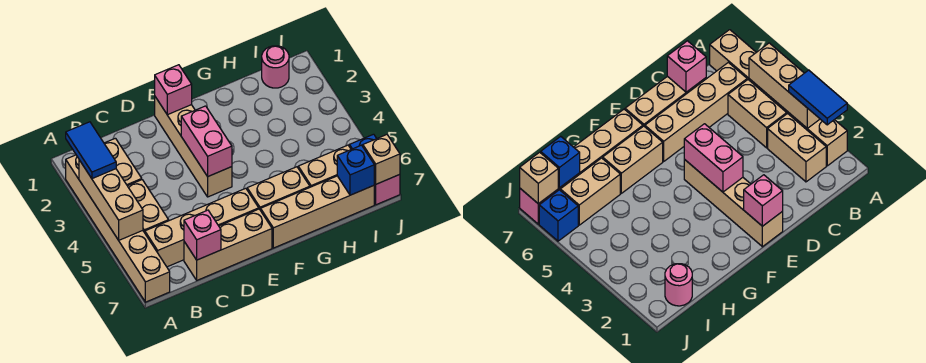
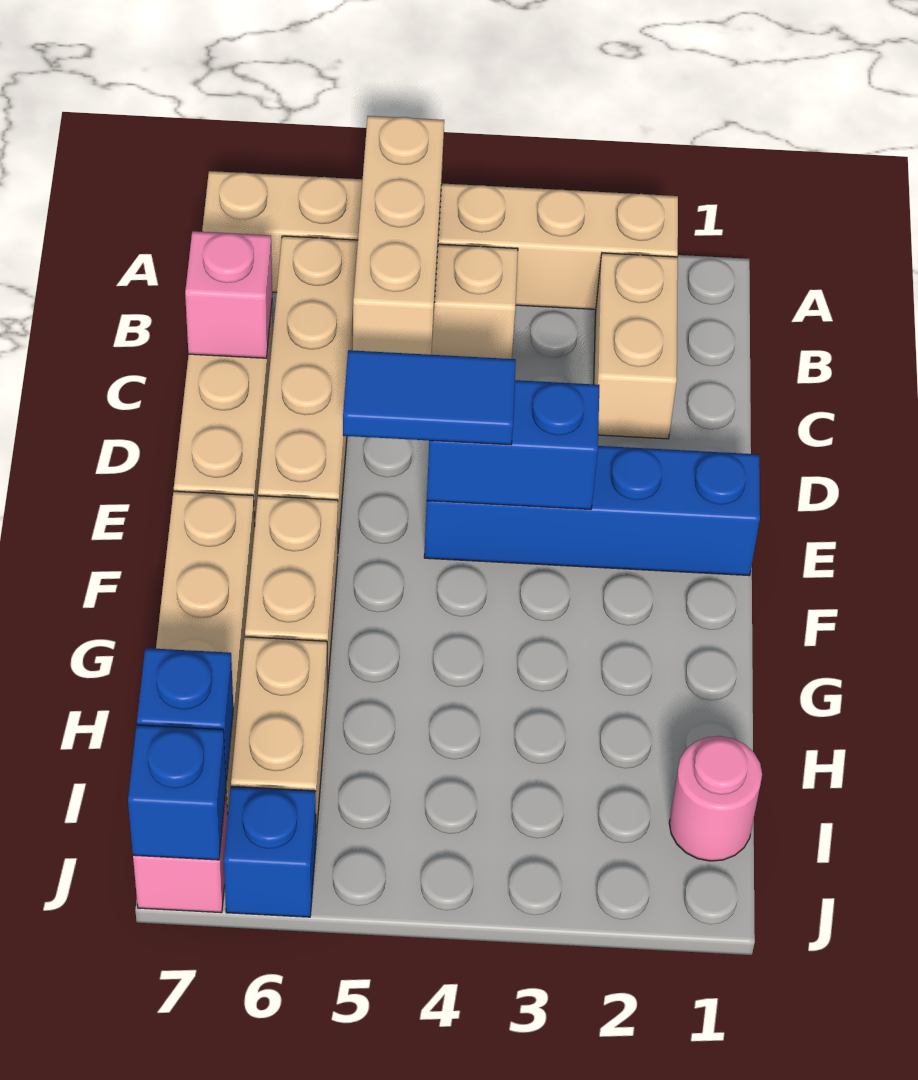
blue tile A2:A3 level 3 -> blue tile E4:E5 level 3
tan brick A3:A5 level 2 -> tan brick A5:C5 level 2
tan brick B2:B3 level 1 -> tan brick B2:C2 level 1
tan brick E1:E4 level 1 -> blue brick E1:E4 level 1
pink brick E1 level 2 -> none
pink brick E3:E4 level 2 -> blue brick E3:E4 level 2
tan brick J7 level 2 -> blue brick J7 level 2

